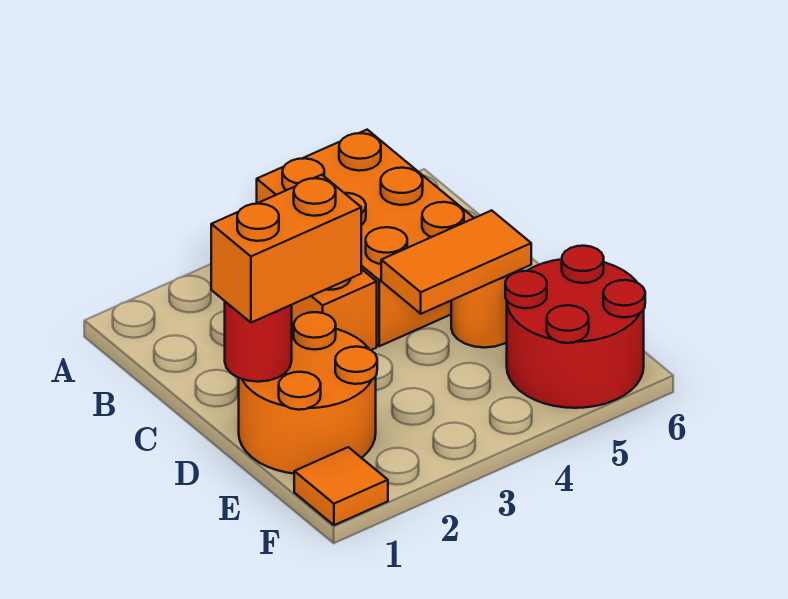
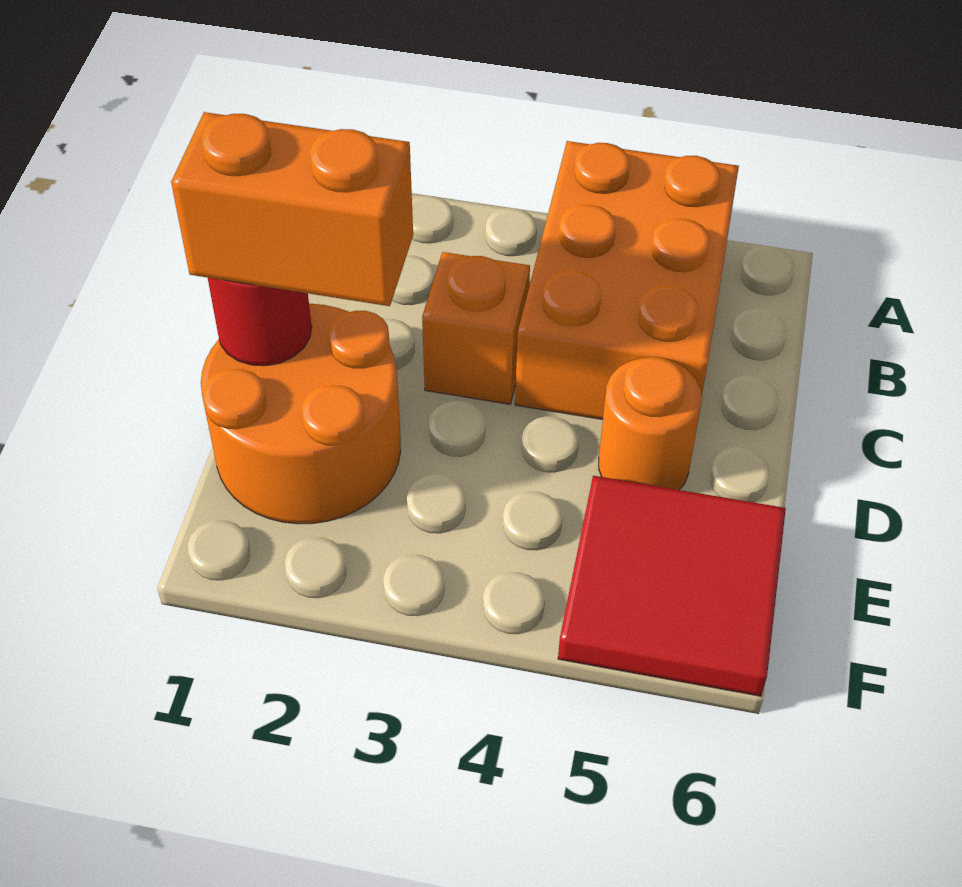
orange tile D4:D5 level 2 -> none
red round brick E5:F6 level 1 -> red tile E5:F6 level 1
orange tile F1 level 1 -> none

